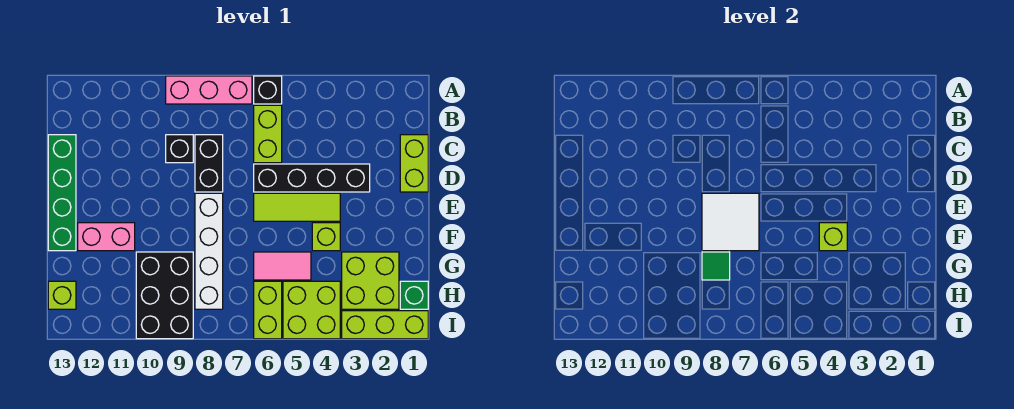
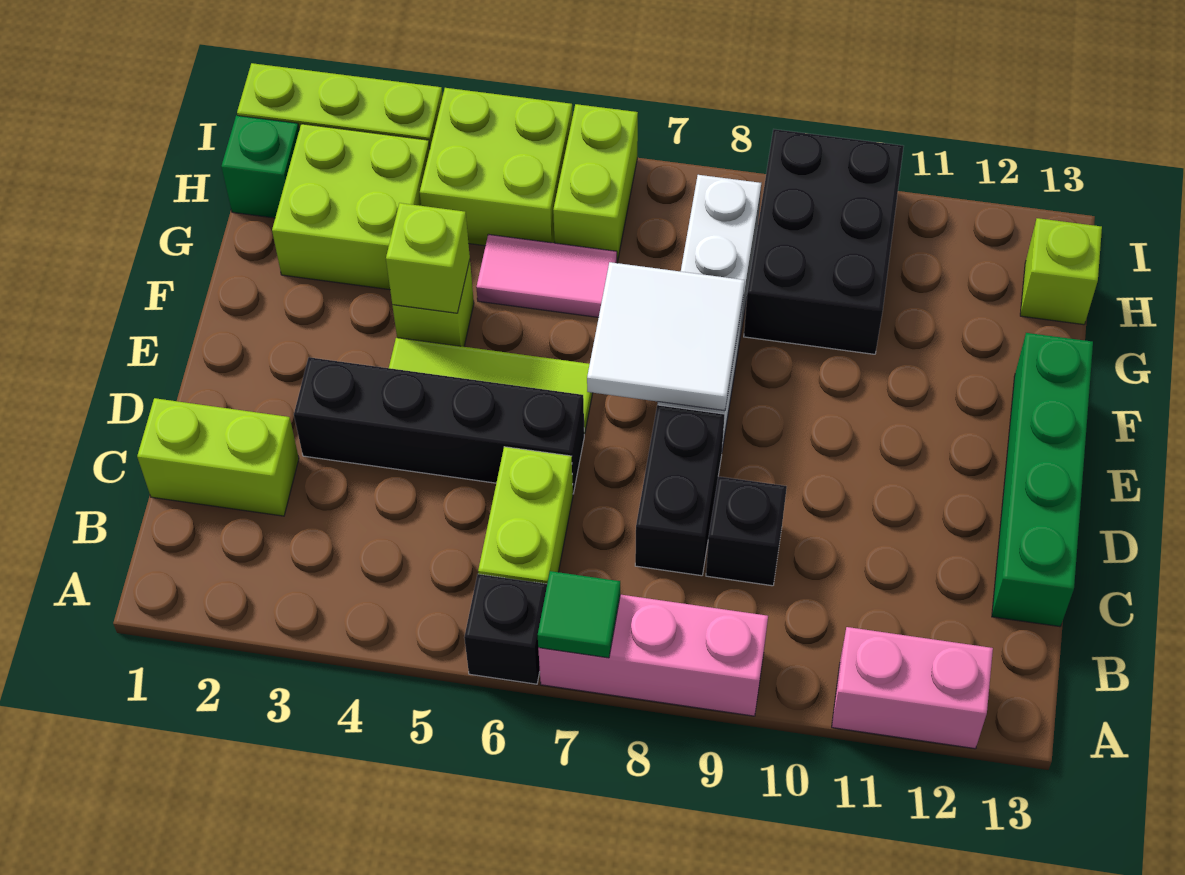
lime brick C1:D1 level 1 -> lime brick C1:C2 level 1
pink brick F11:F12 level 1 -> pink brick A11:A12 level 1
green tile G8 level 2 -> green tile A7 level 2

